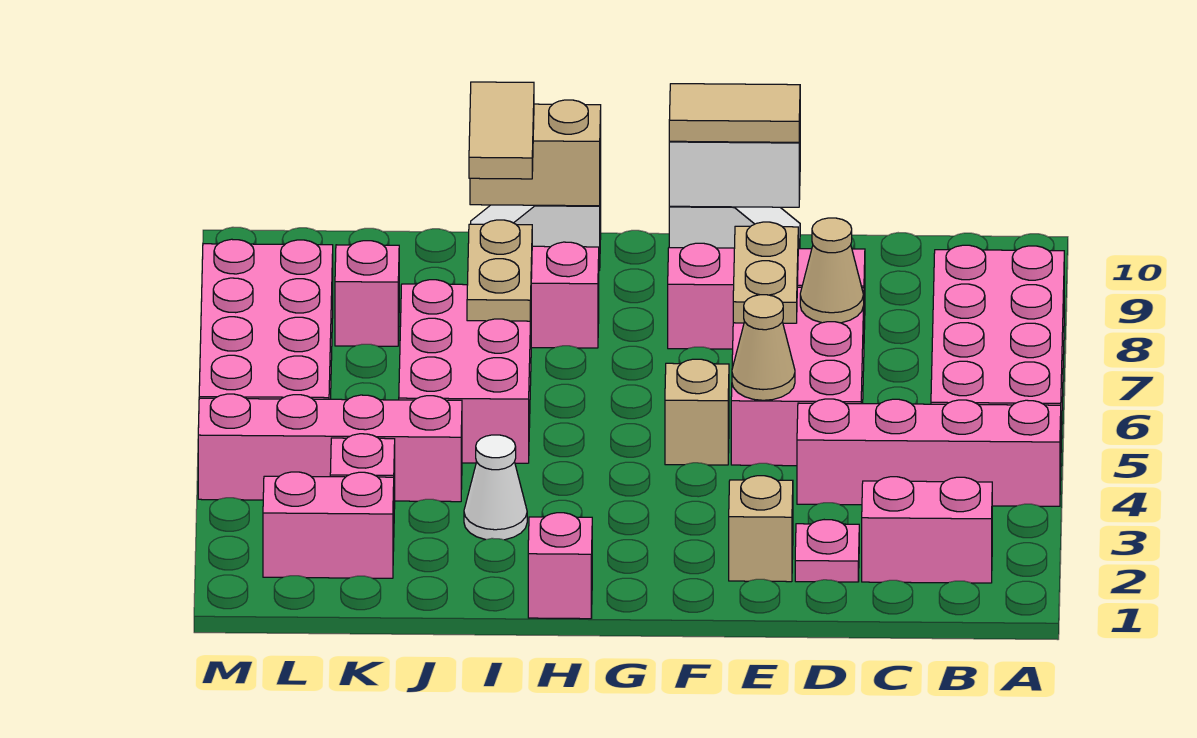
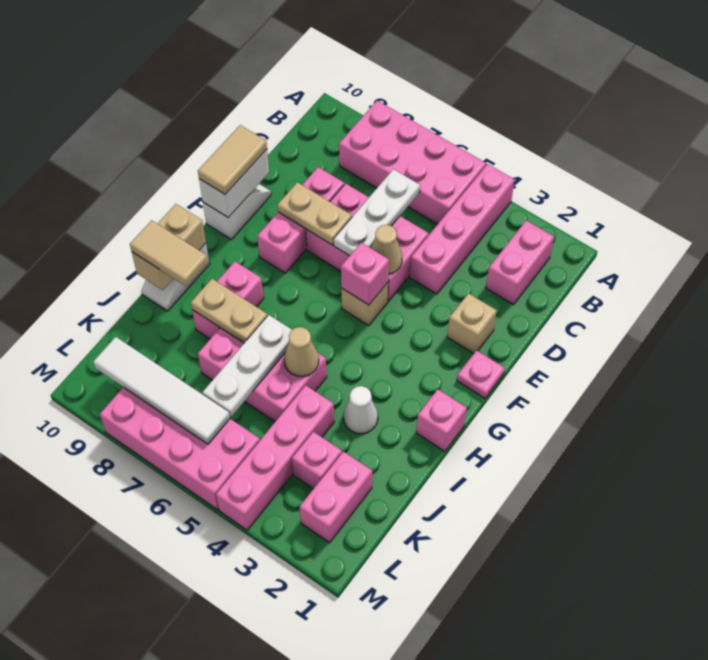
none -> white plate C6:E6 level 2
pink plate D2 level 1 -> pink plate F1 level 1
tan cone D7 level 2 -> tan cone I5 level 2
none -> white plate I6:K6 level 2
pink brick K8 level 1 -> pink brick F5 level 2
none -> white tile L6:L9 level 2

